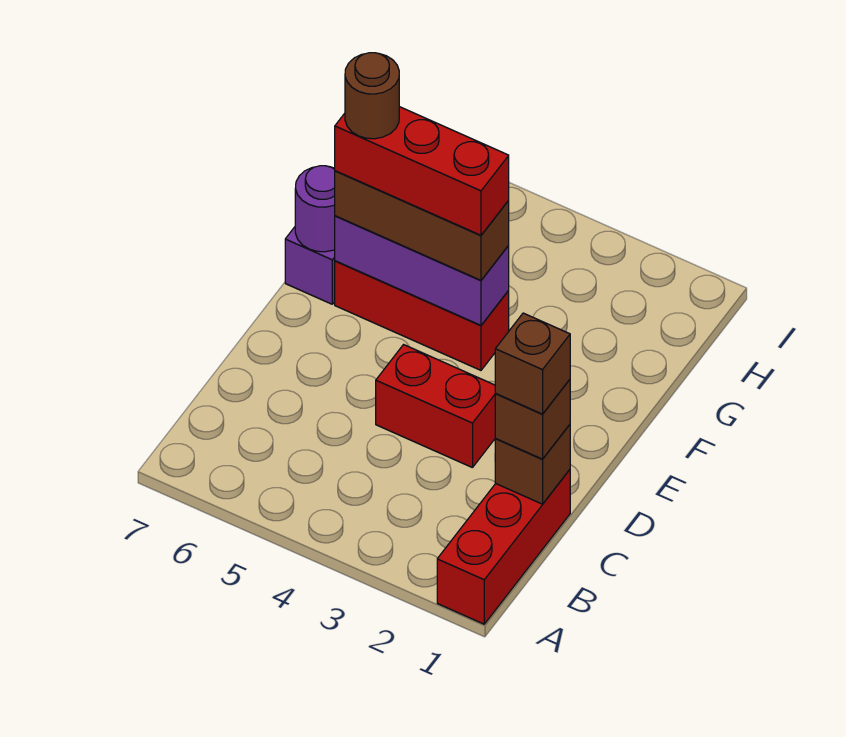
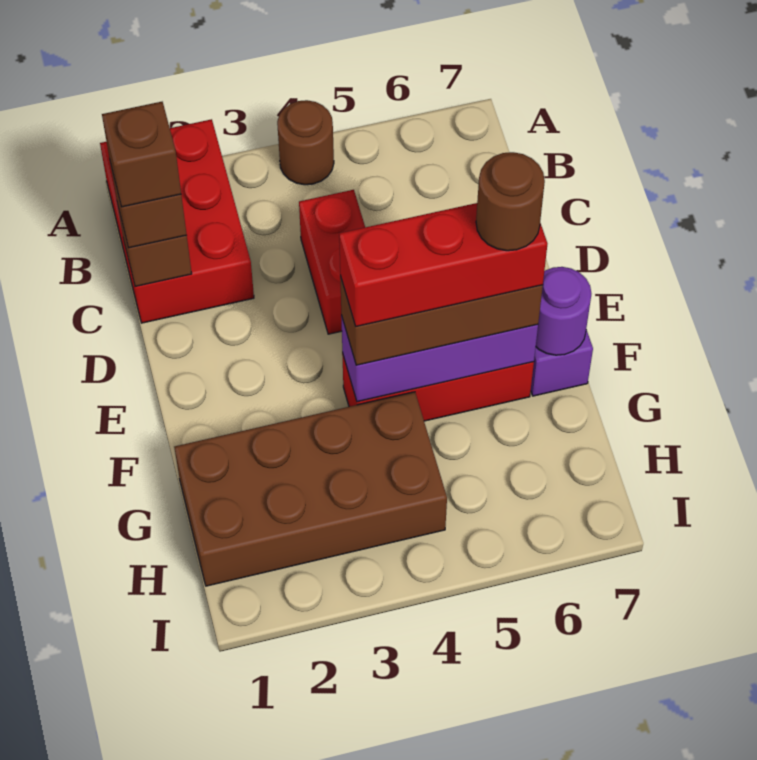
red brick A1:C1 level 1 -> red brick A1:C2 level 1
none -> brown round brick A4 level 1
red brick D3:D4 level 1 -> red brick C4:D4 level 1
none -> brown brick G1:H4 level 1

